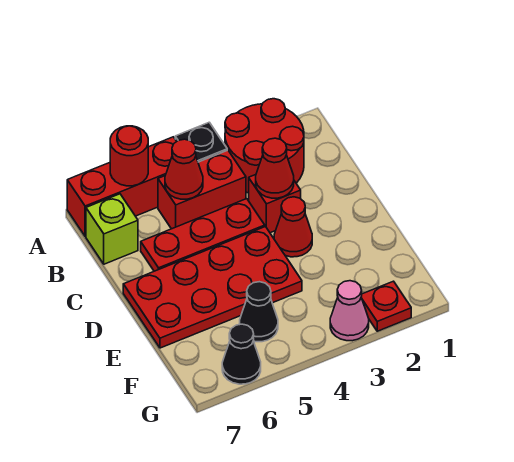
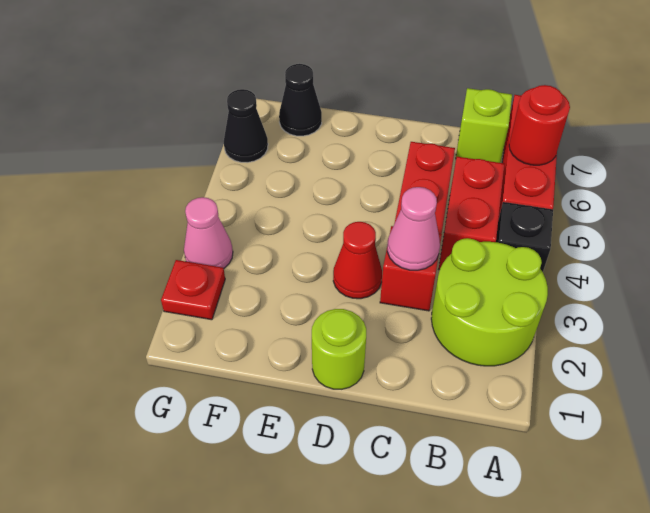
red round brick A2:B3 level 1 -> lime round brick A2:B3 level 1
red cone B5 level 2 -> none
red cone C3 level 2 -> pink cone C3 level 2
none -> lime round brick D1 level 1
red plate D4:E7 level 1 -> none
black cone F5 level 1 -> black cone F7 level 1

